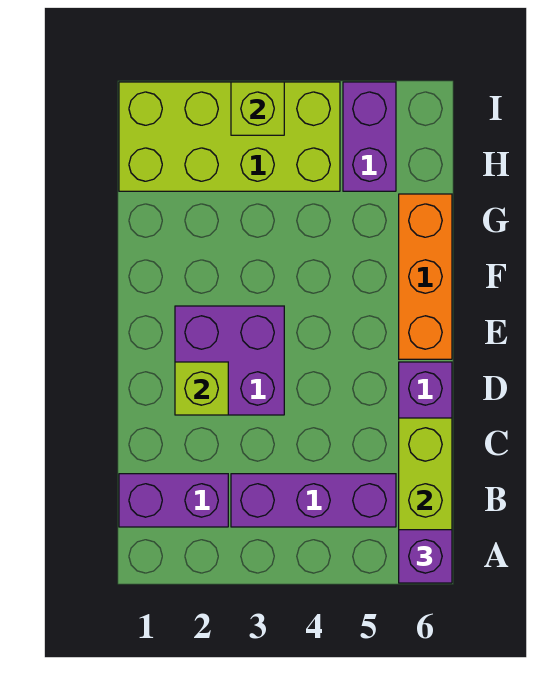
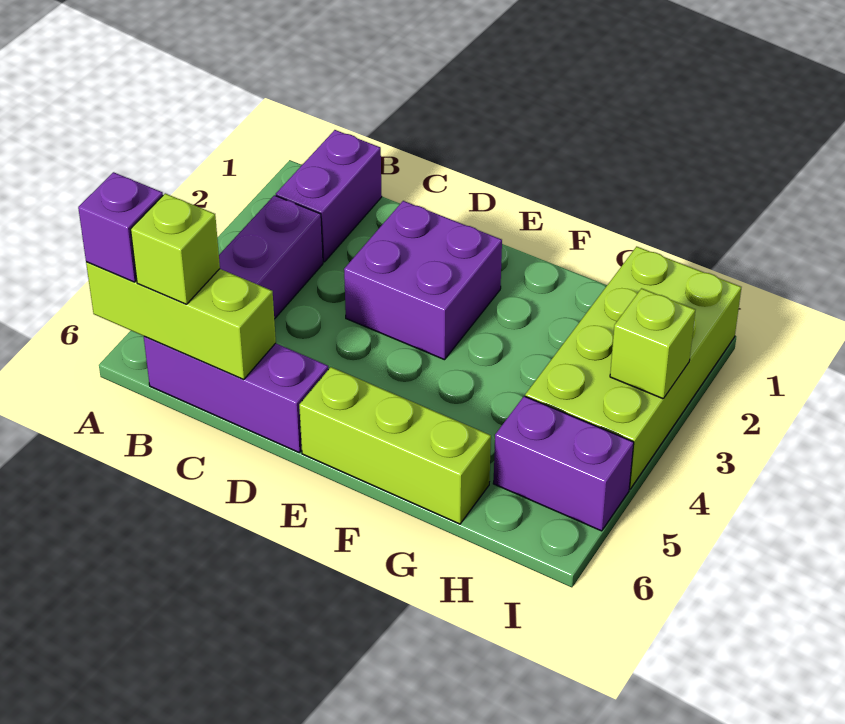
lime brick D2 level 2 -> lime brick B6 level 3
orange brick E6:G6 level 1 -> lime brick E6:G6 level 1

